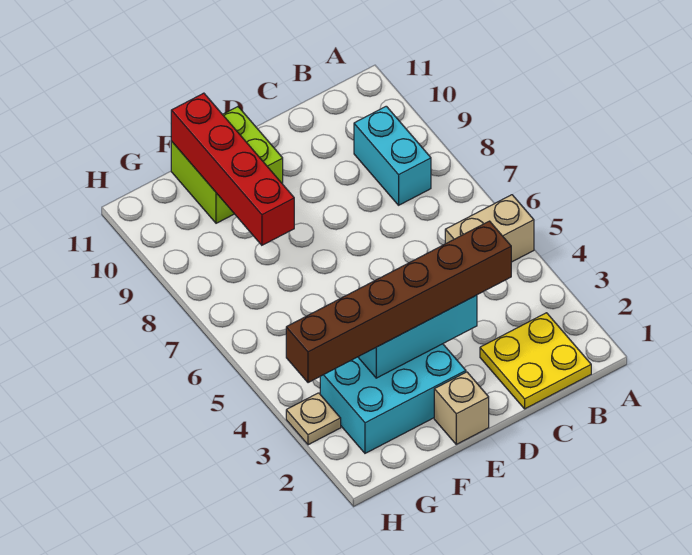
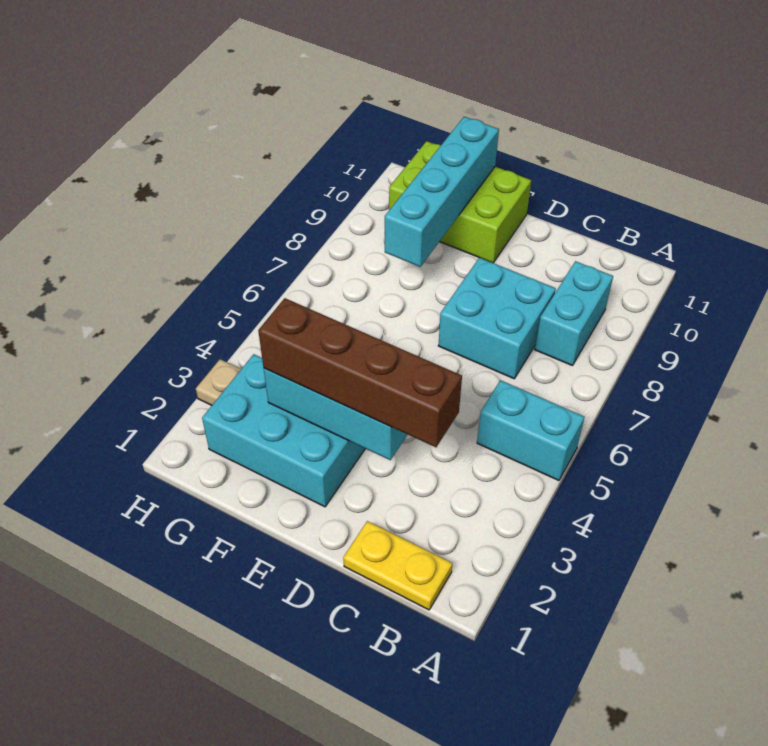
tan brick A5:B5 level 1 -> cyan brick A5:B5 level 1
yellow plate B1:C2 level 1 -> yellow plate B1:C1 level 1
brown brick C3:H3 level 3 -> brown brick C3:F3 level 3
none -> cyan brick C7:D8 level 1
tan brick E1 level 1 -> none
lime brick E10:F11 level 1 -> lime brick E10:G11 level 1
red brick F8:F11 level 2 -> cyan brick F8:F11 level 2

